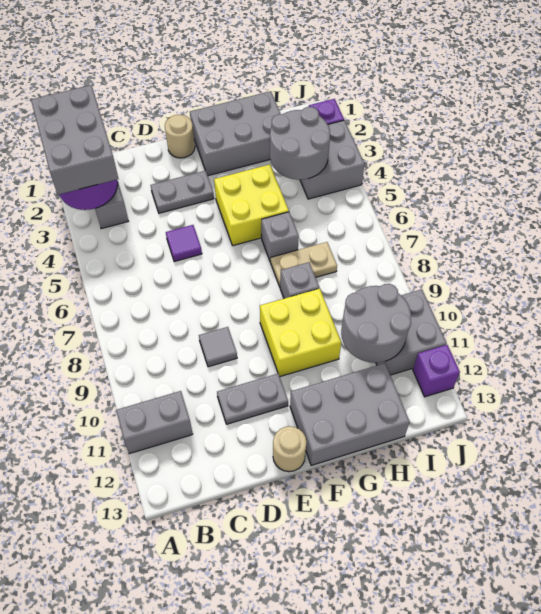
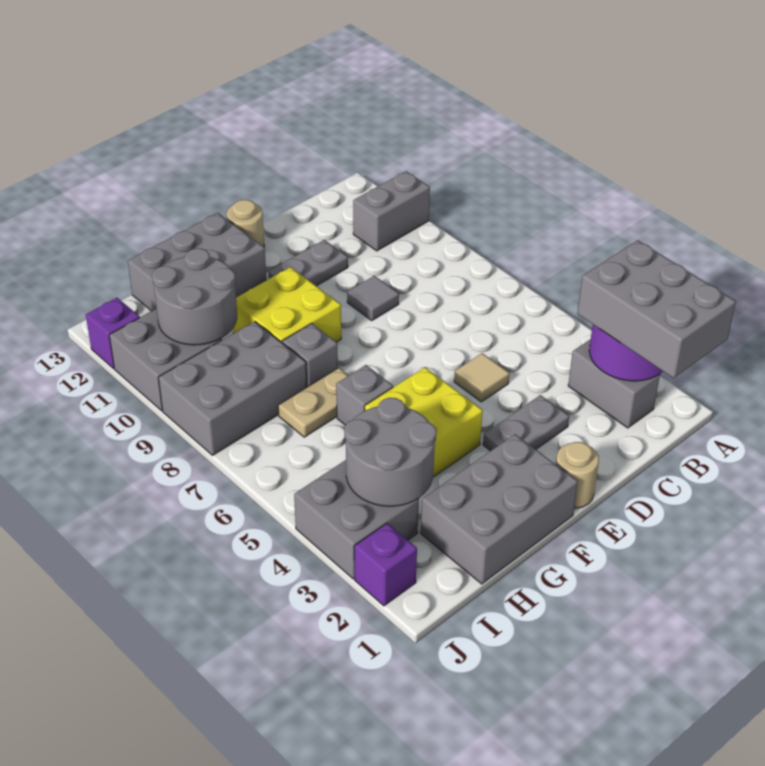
purple tile D5 level 1 -> tan tile D5 level 1
none -> grey brick H8:J9 level 1

